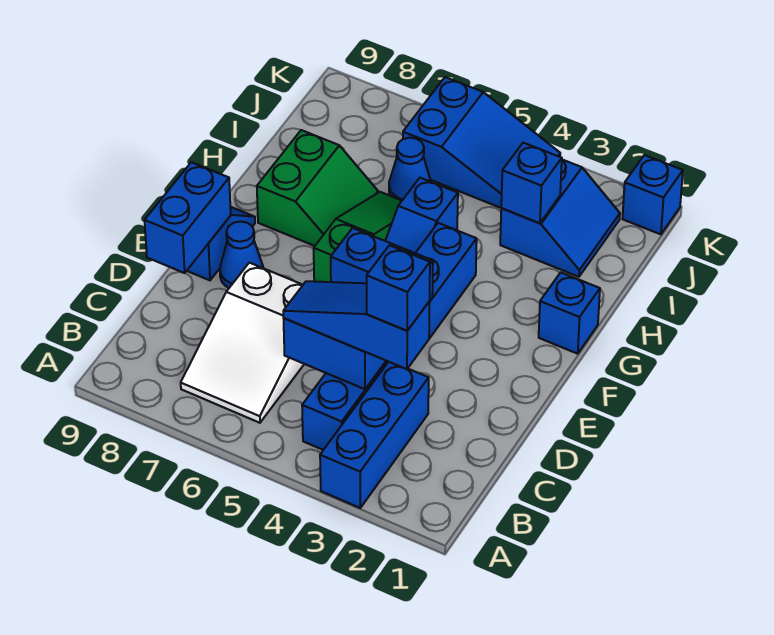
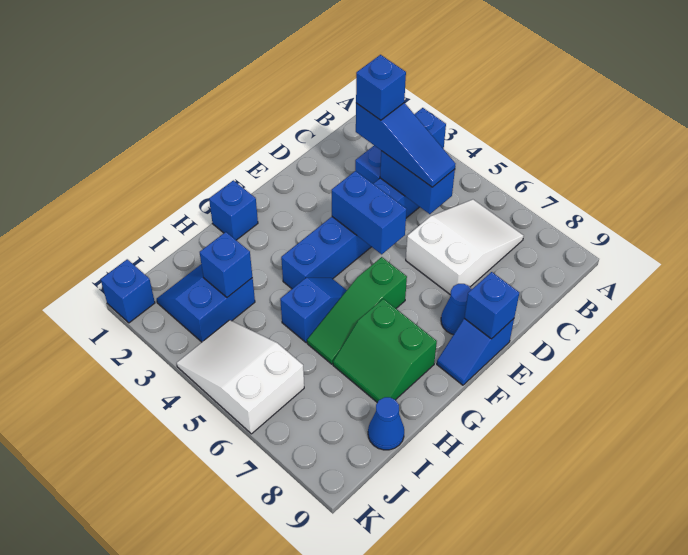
blue brick D9:E9 level 2 -> blue brick E9 level 2
green slope G7:H8 level 1 top 8 -> green slope G7:H8 level 1 top G
blue cone I6 level 1 -> blue cone I9 level 1
blue slope J4:K6 level 1 top 6 -> white slope J4:K6 level 1 top 6

